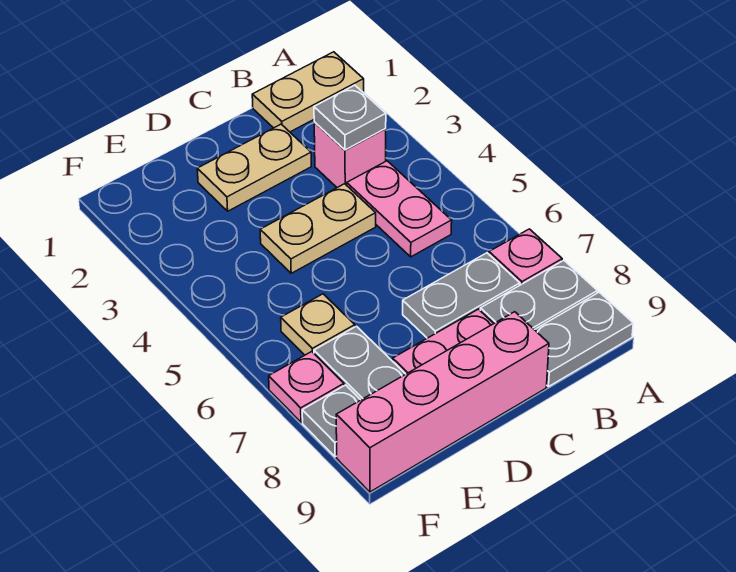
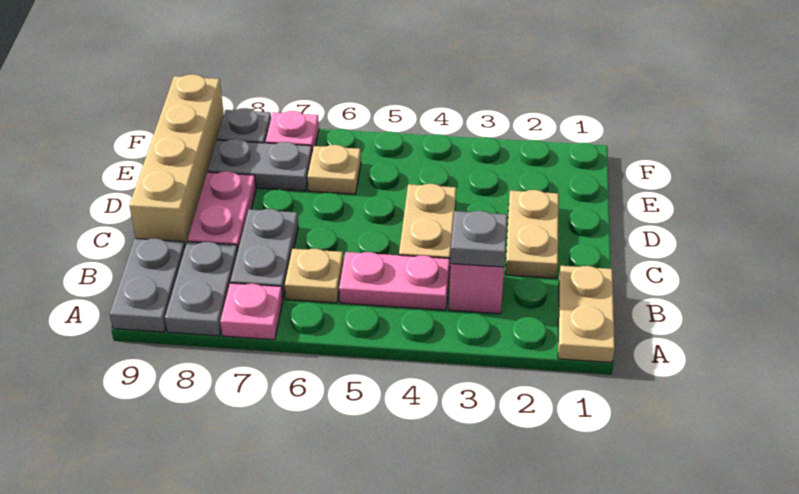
none -> tan plate B6 level 1
pink brick C9:F9 level 1 -> tan brick C9:F9 level 1

